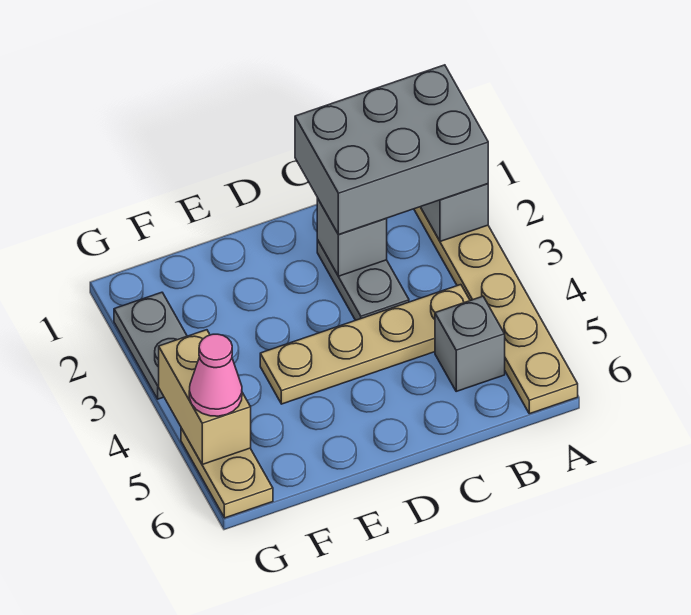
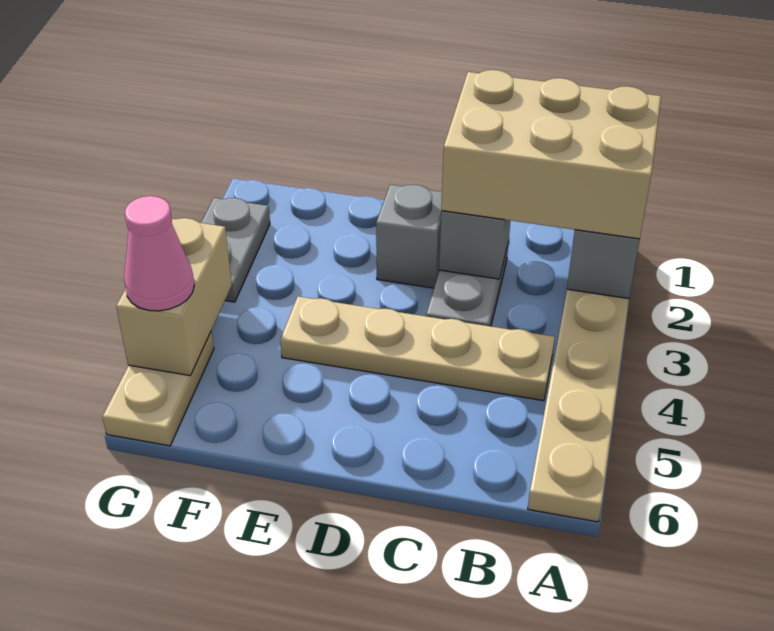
grey brick A1:C2 level 3 -> tan brick A1:C2 level 3
grey brick B5 level 1 -> grey brick D2 level 1

